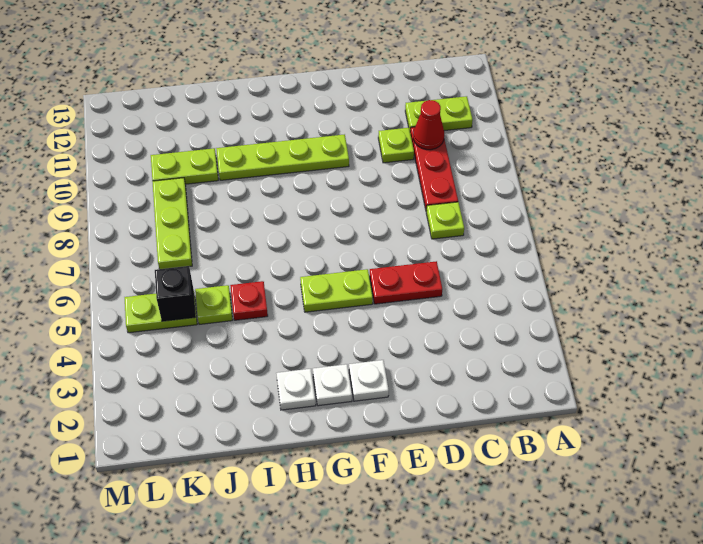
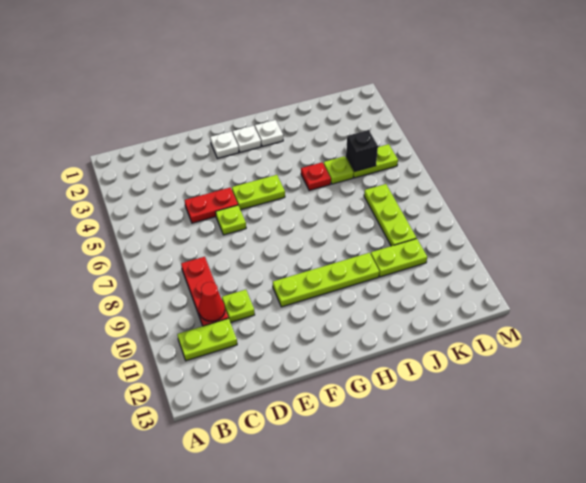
lime plate C7 level 1 -> lime plate E6 level 1

